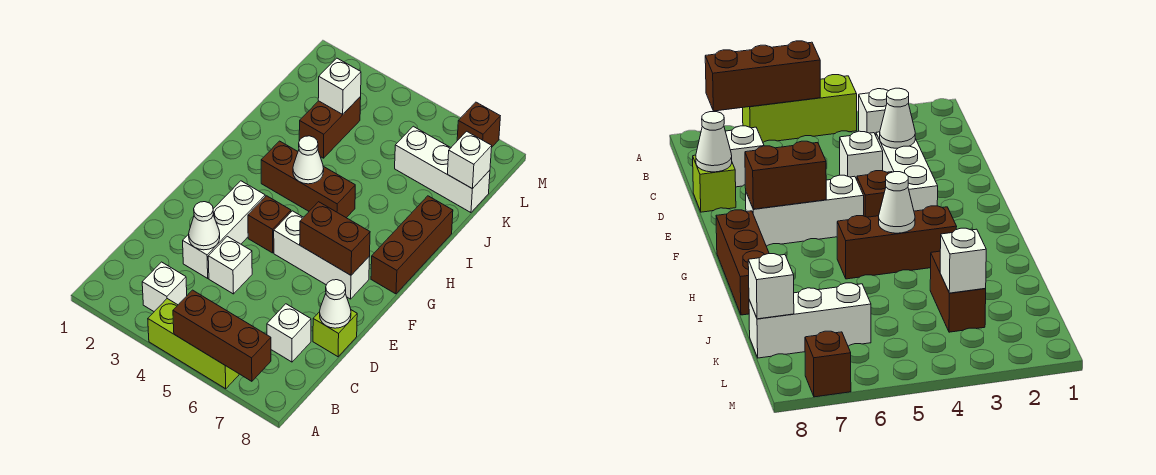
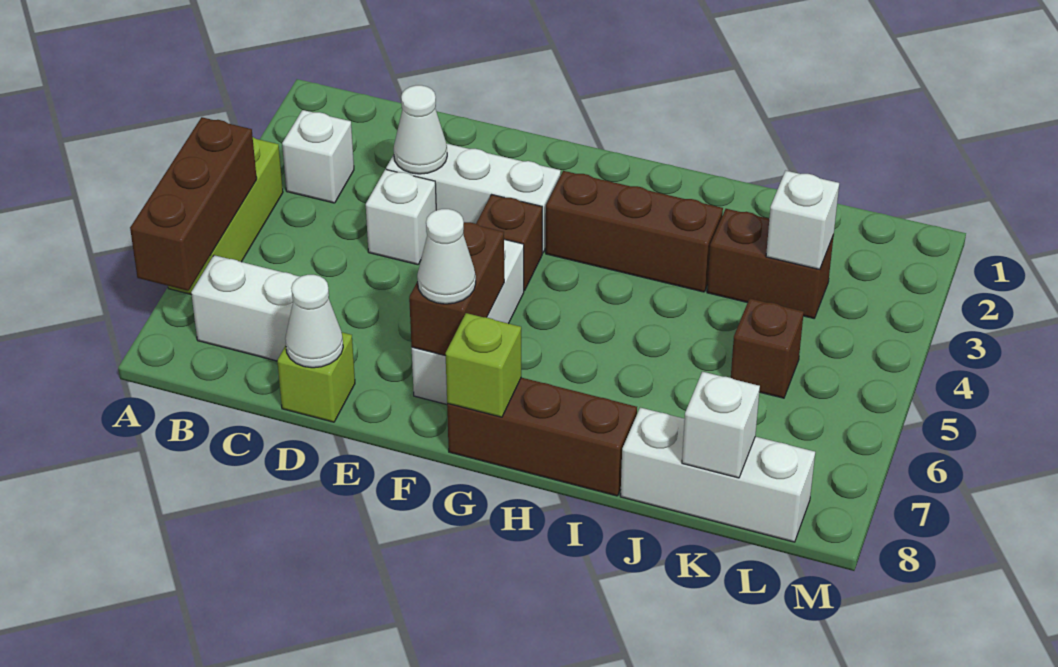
white brick C7 level 1 -> white brick B7:C7 level 1
none -> lime brick G8 level 2
brown brick H3:H5 level 1 -> brown brick G3:I3 level 1
white cone H4 level 2 -> white cone F7 level 3
white brick K6:K8 level 1 -> white brick J8:L8 level 1
brown brick M7 level 1 -> brown brick K5 level 1

